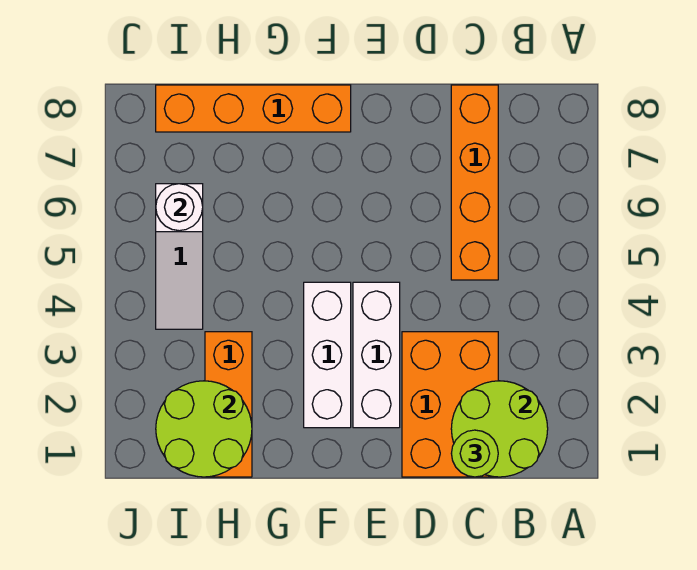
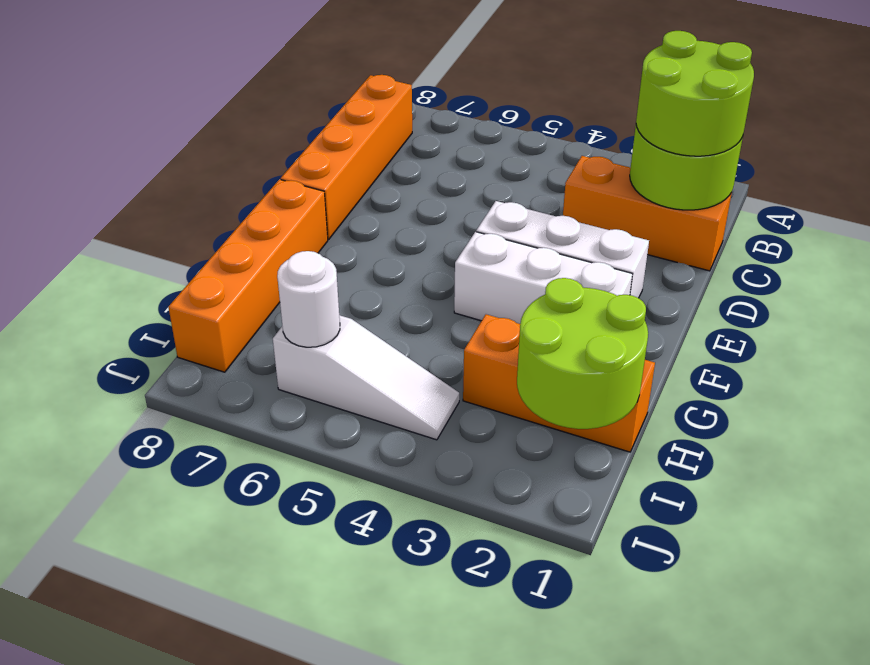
orange brick C1:D3 level 1 -> orange brick C1:C3 level 1
lime round brick C1 level 3 -> lime round brick B1:C2 level 3
orange brick C5:C8 level 1 -> orange brick B8:E8 level 1

